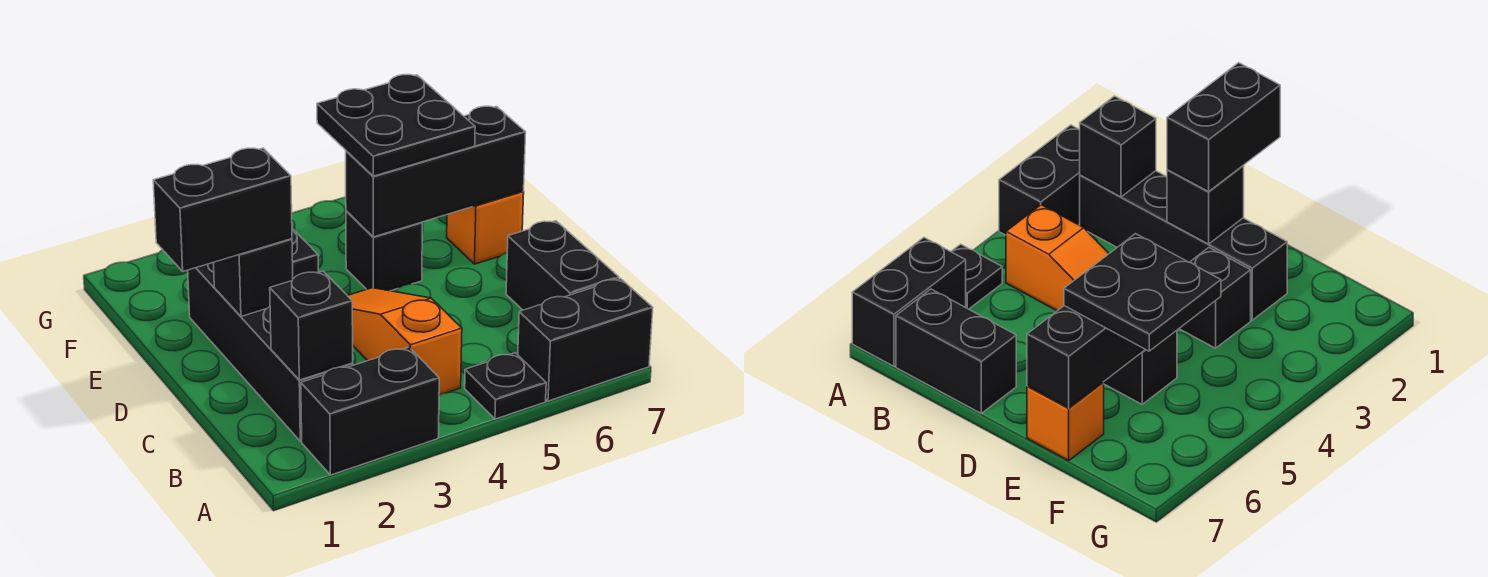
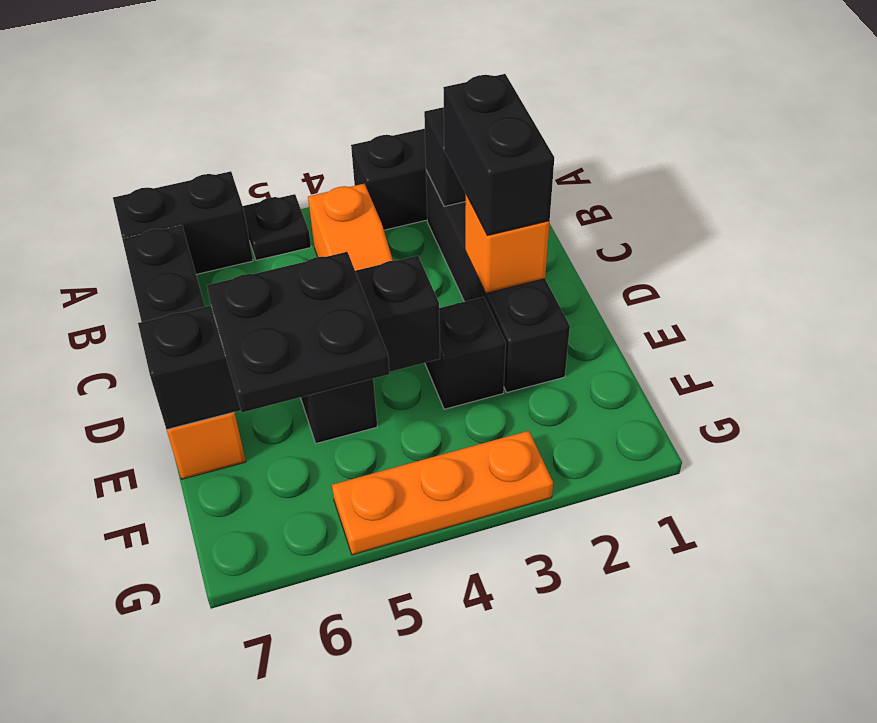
black brick D1:D2 level 3 -> black brick C2:D2 level 3
black brick D2 level 2 -> orange brick D2 level 2
black brick E5:E7 level 2 -> black brick E4:E7 level 2
none -> orange plate G3:G5 level 1

